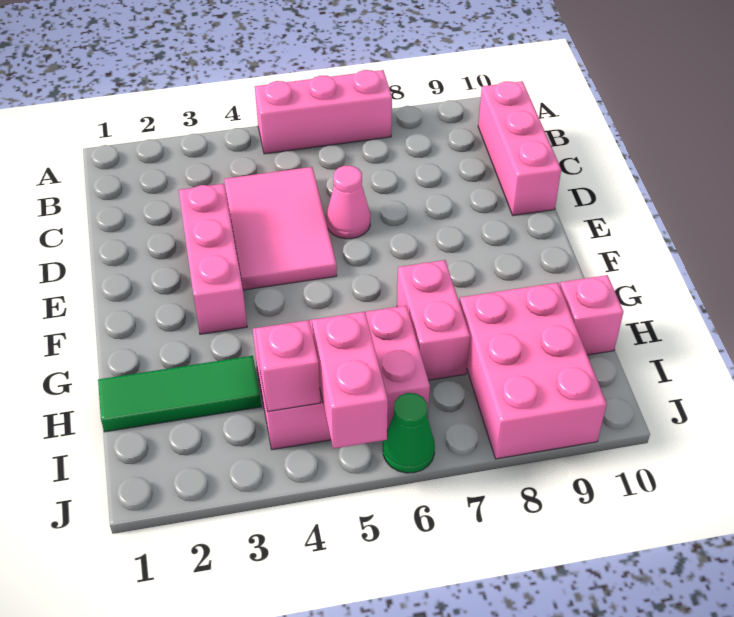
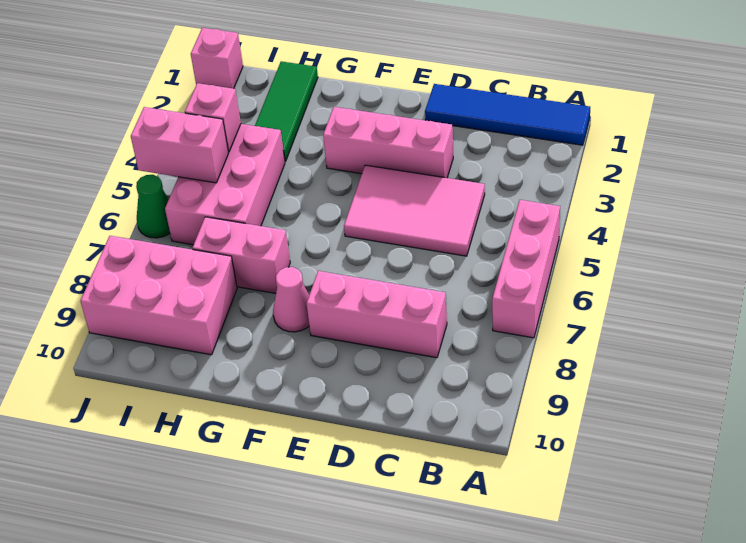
none -> blue tile A1:D1 level 1
pink brick B10:D10 level 1 -> pink brick C8:E8 level 1
pink cone D6 level 1 -> pink cone F8 level 1
pink brick H10 level 1 -> pink brick J1 level 1

